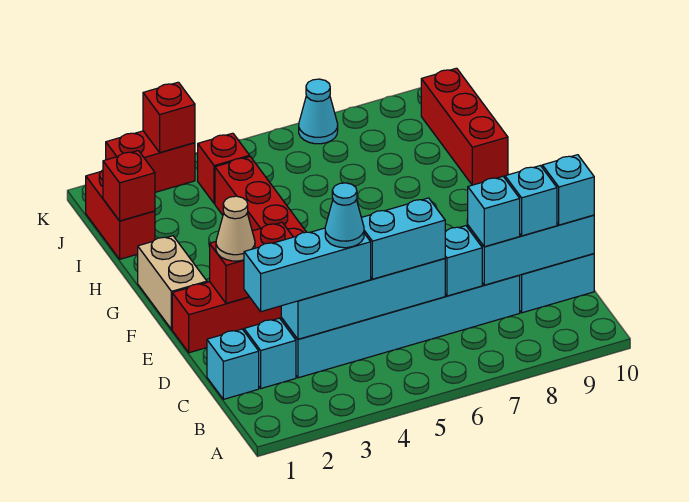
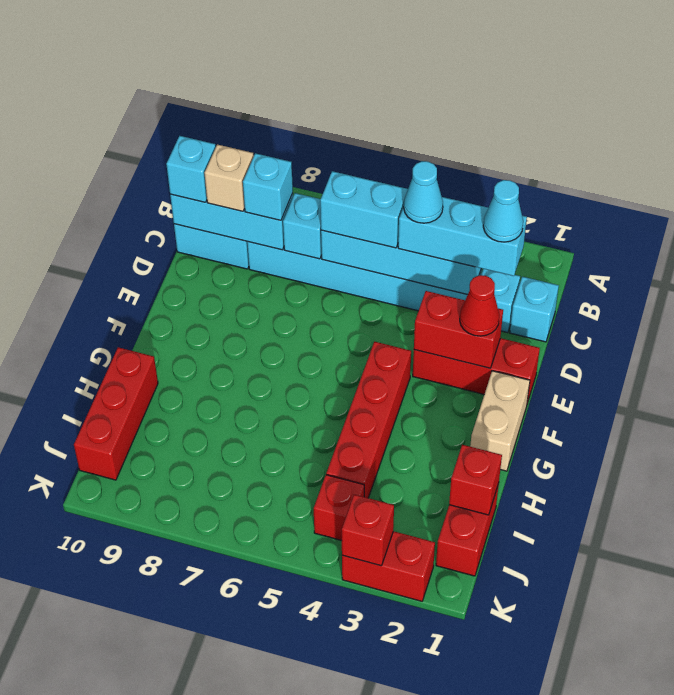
cyan brick C9 level 3 -> tan brick C9 level 3
tan cone E2 level 3 -> red cone E2 level 3
cyan cone K7 level 1 -> cyan cone C2 level 4

